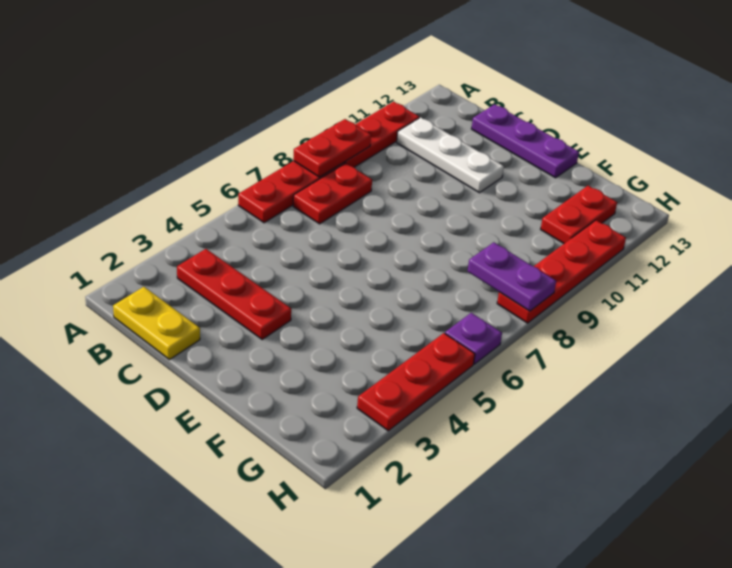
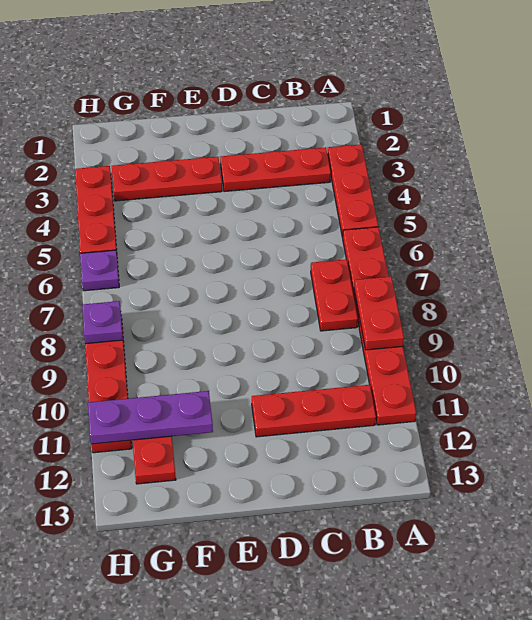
none -> red plate A3:A5 level 1
yellow plate B1:C1 level 1 -> none
white plate B11:D11 level 1 -> red plate B11:D11 level 1
purple plate C13:E13 level 1 -> purple plate F11:H11 level 2
none -> red plate E3:G3 level 1
purple plate G8:H8 level 2 -> purple plate H8 level 2

